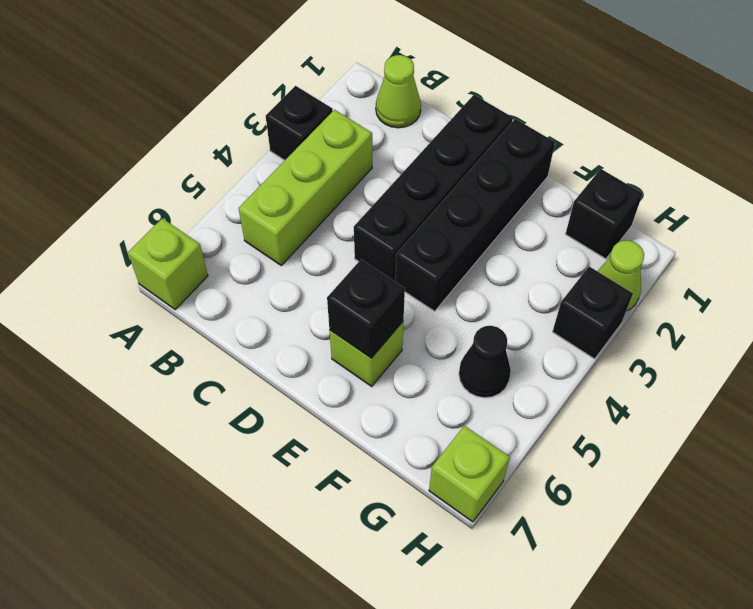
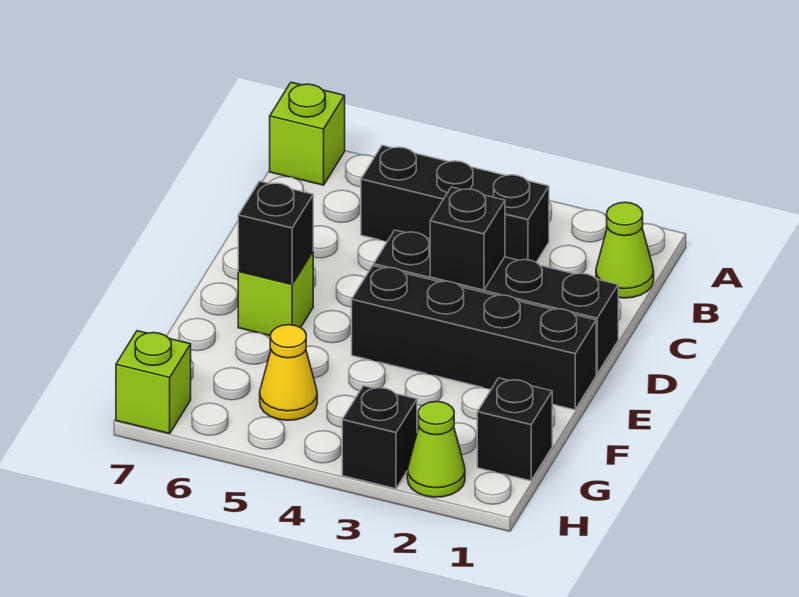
black brick A3 level 1 -> black brick D3 level 2
lime brick B3:B5 level 1 -> black brick B3:B5 level 1
black cone G5 level 1 -> yellow cone G5 level 1

